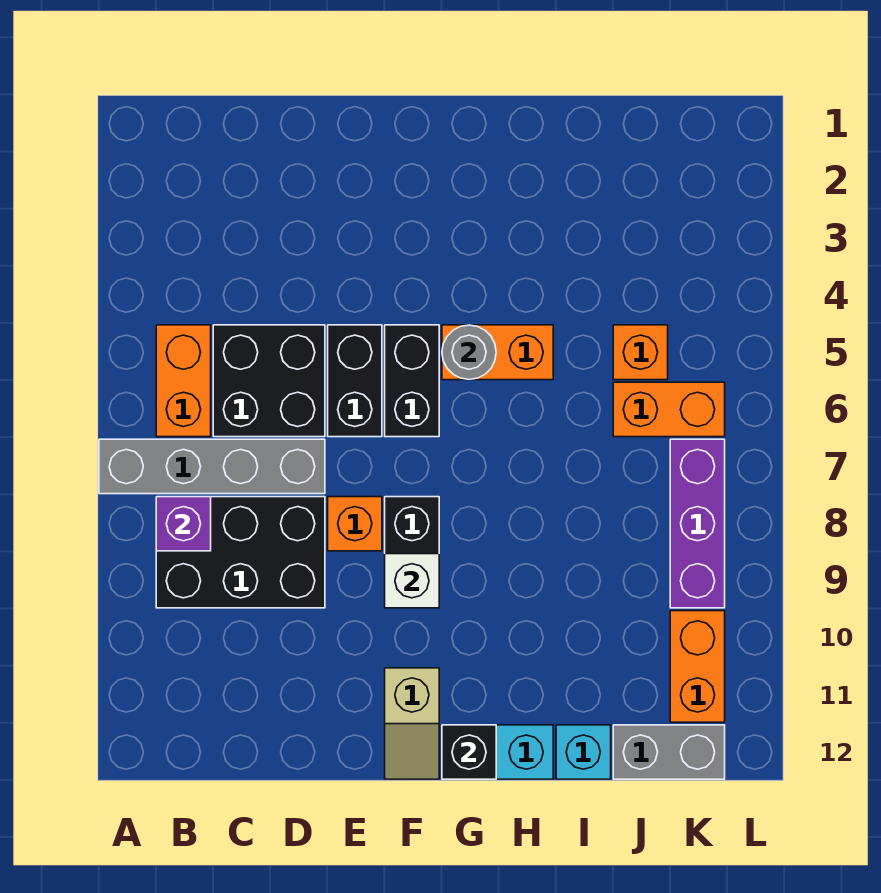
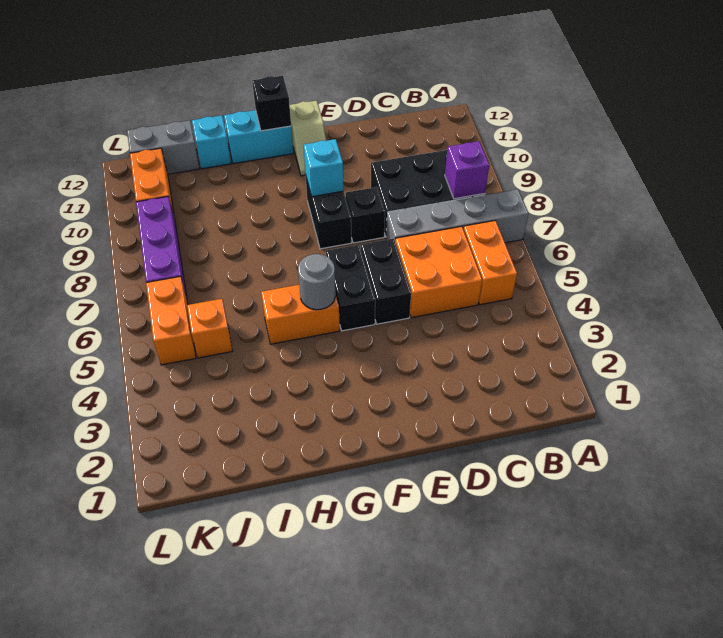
black brick C5:D6 level 1 -> orange brick C5:D6 level 1
orange brick E8 level 1 -> black brick E8 level 1
white brick F9 level 2 -> cyan brick F9 level 2
tan slope F11:F12 level 1 top 11 -> tan slope F11:F12 level 1 top 12
orange brick J6:K6 level 1 -> orange brick K5:K6 level 1

